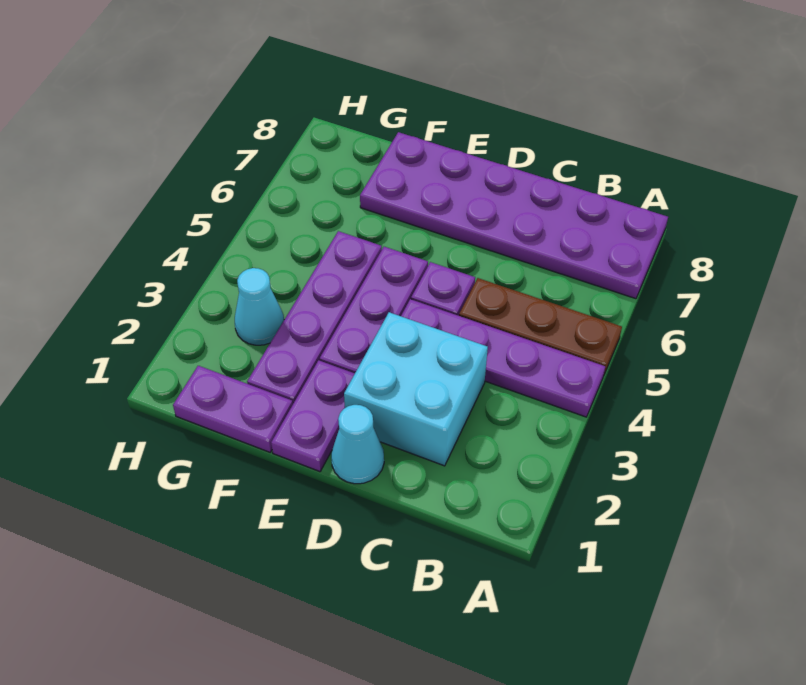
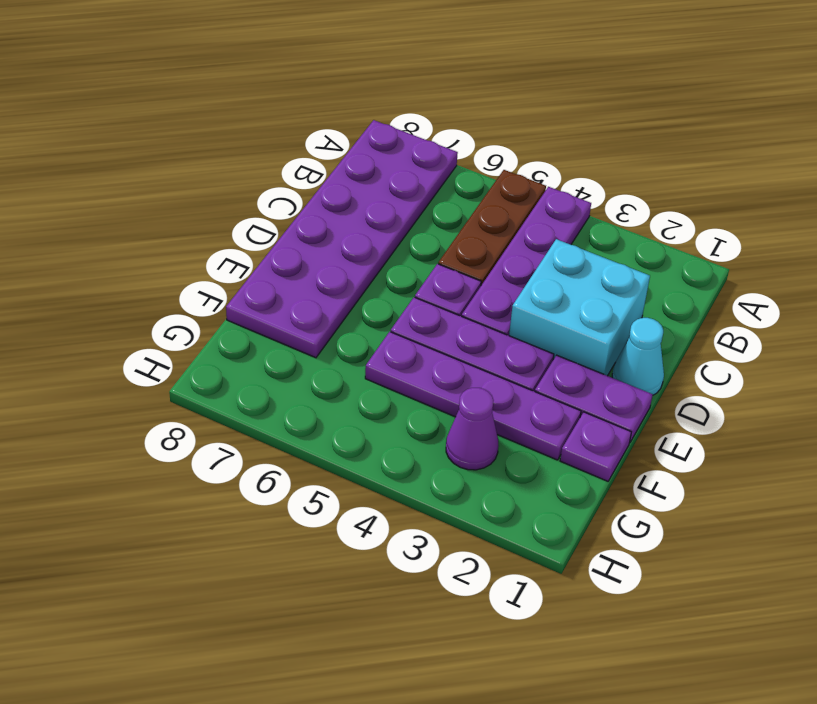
purple plate F1:G1 level 1 -> purple plate F1 level 1
cyan cone G3 level 1 -> purple cone G3 level 1

